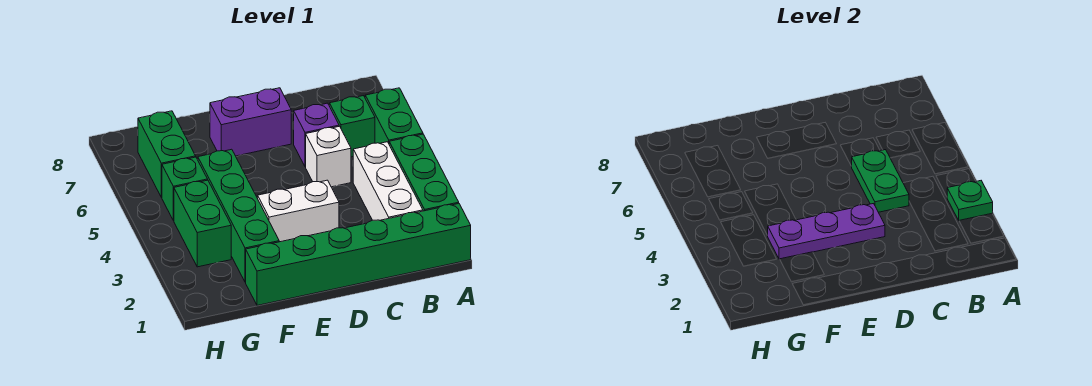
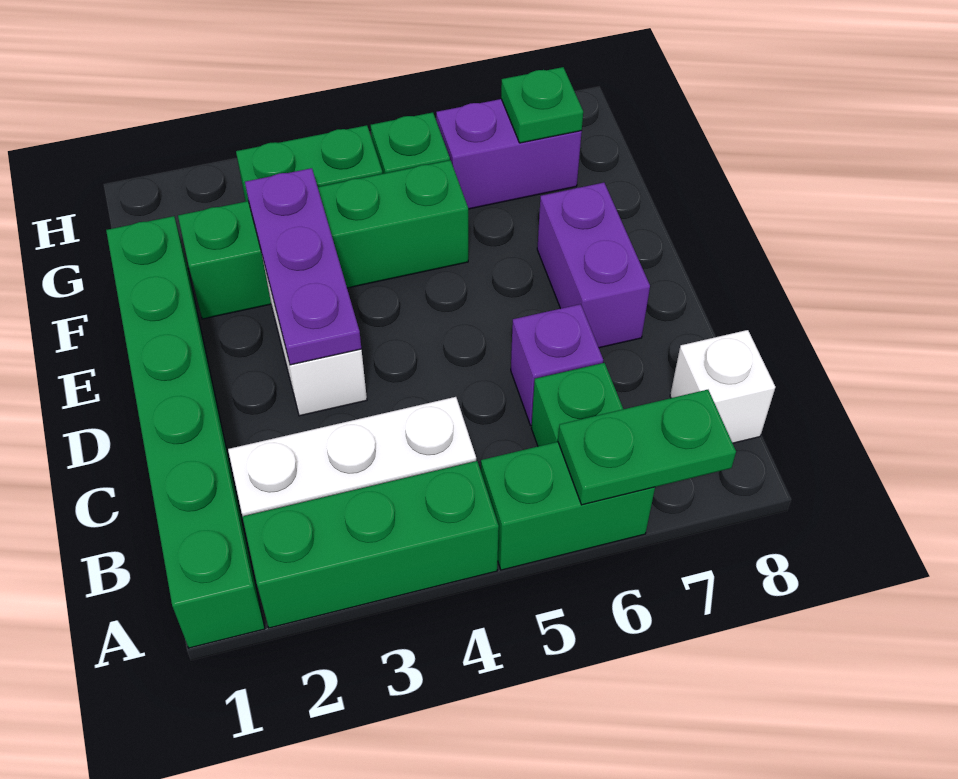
green plate A3 level 2 -> green plate G7 level 2
green plate C4:C5 level 2 -> green plate A6:A7 level 2
white brick C5 level 1 -> white brick B8 level 1
green brick G6:G7 level 1 -> purple brick G6:G7 level 1

